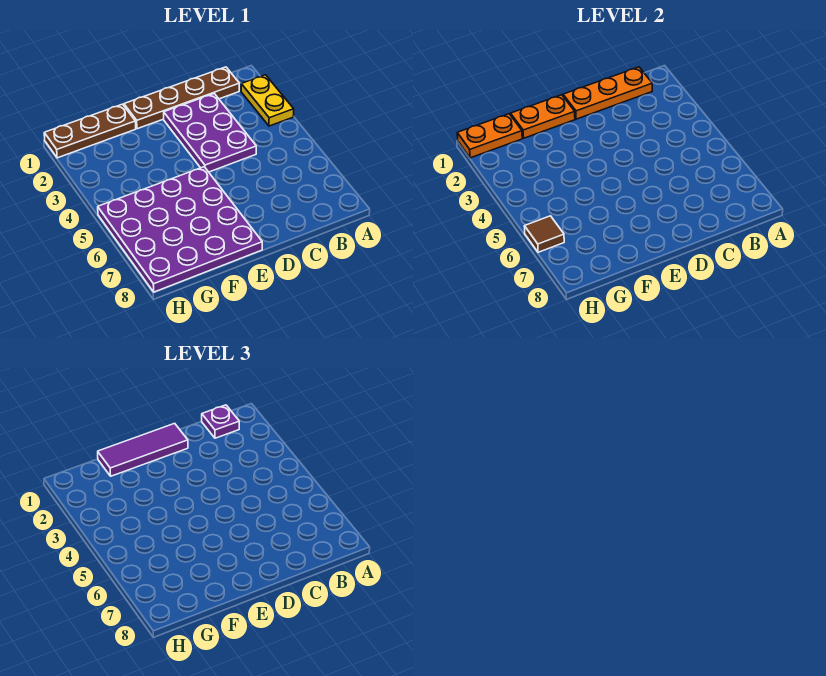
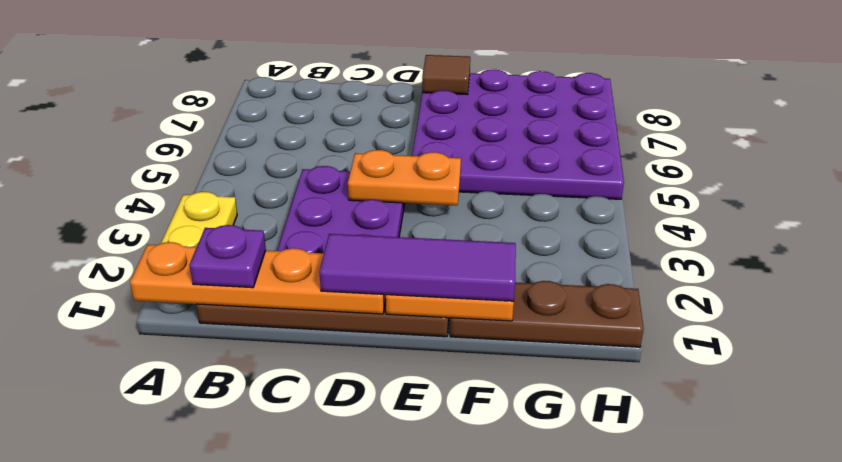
orange plate B1:D1 level 2 -> orange plate A1:D1 level 2
orange plate G1:H1 level 2 -> orange plate D4:E4 level 2
brown tile H6 level 2 -> brown tile E8 level 2

